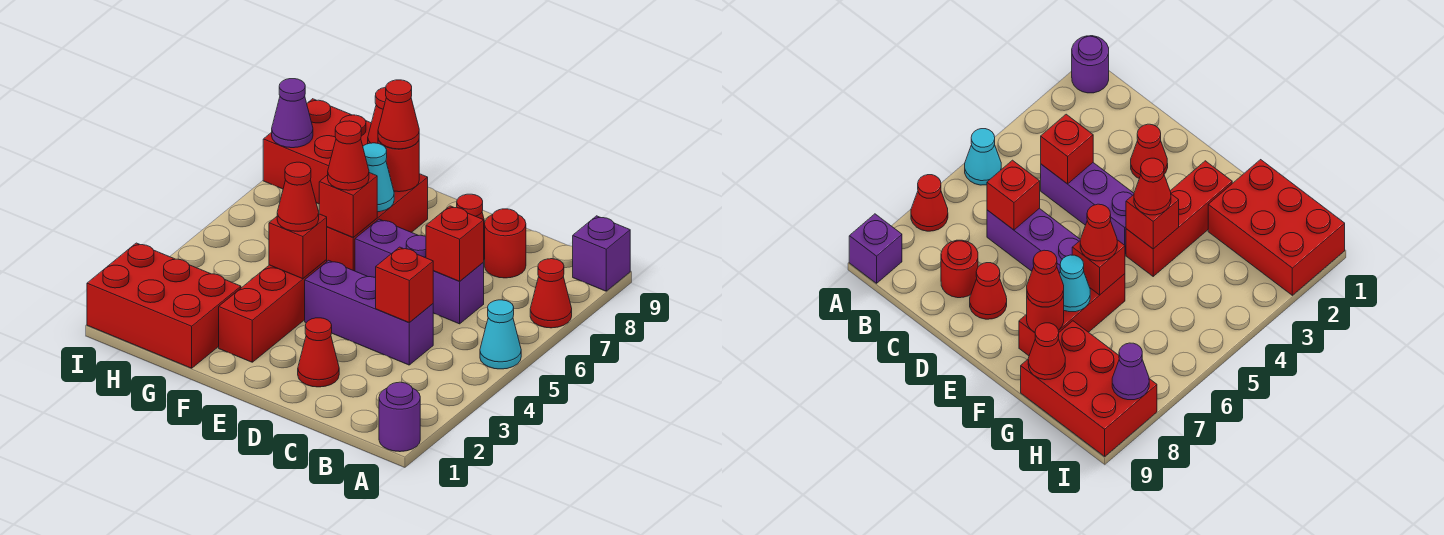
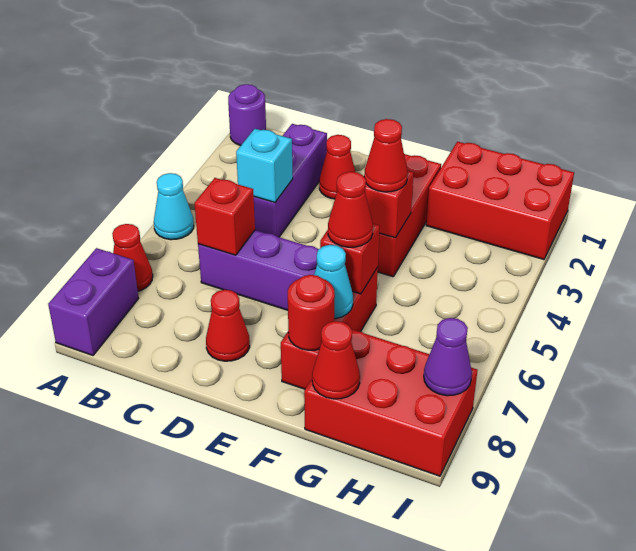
purple brick A9 level 1 -> purple brick A8:A9 level 1
purple brick C4:E4 level 1 -> purple brick C2:C4 level 1
red brick C4 level 2 -> cyan brick C4 level 2
red round brick C8 level 1 -> none
red cone F8 level 3 -> none

